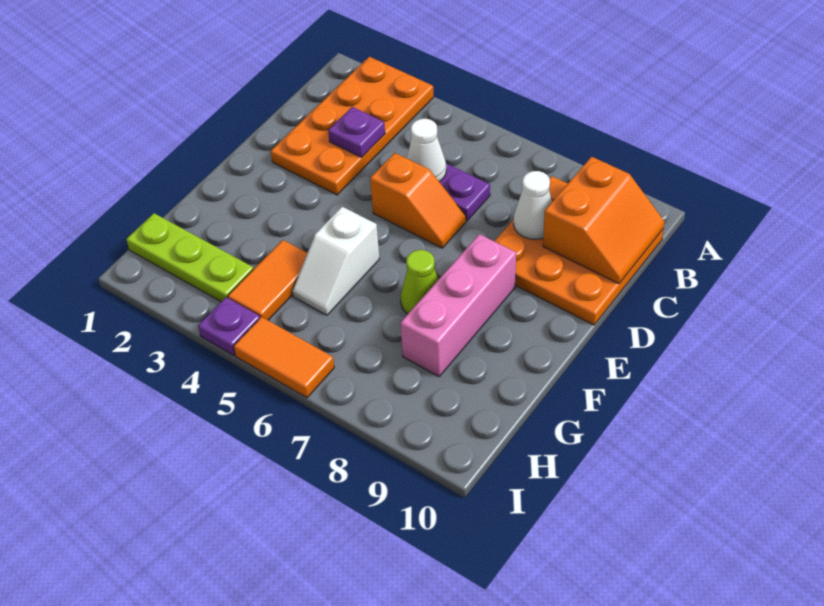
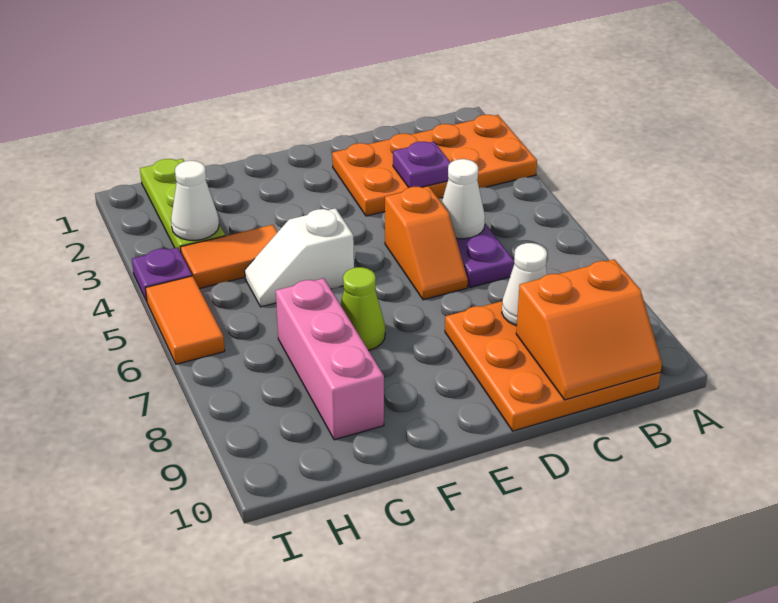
pink brick E8:G8 level 1 -> pink brick G7:G9 level 1
none -> white cone H3 level 2

